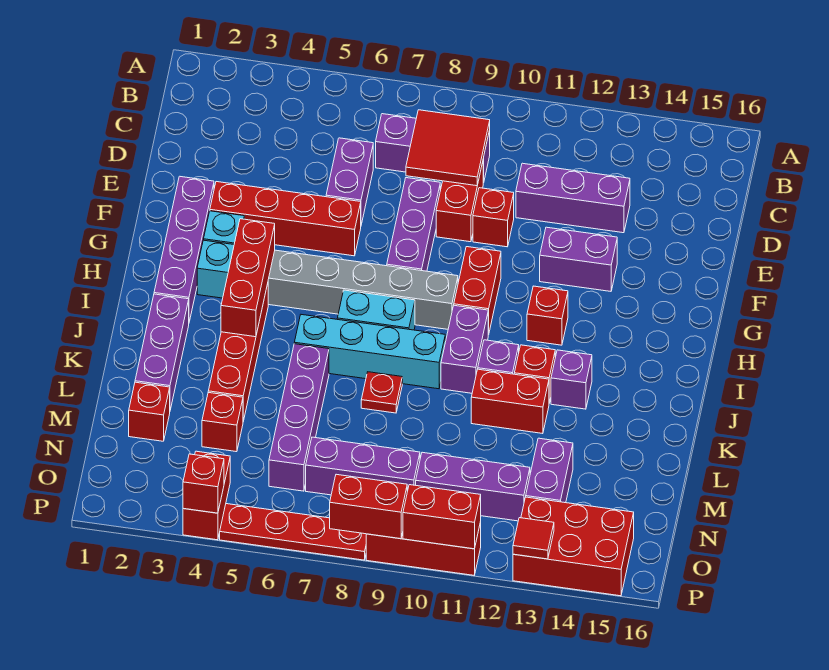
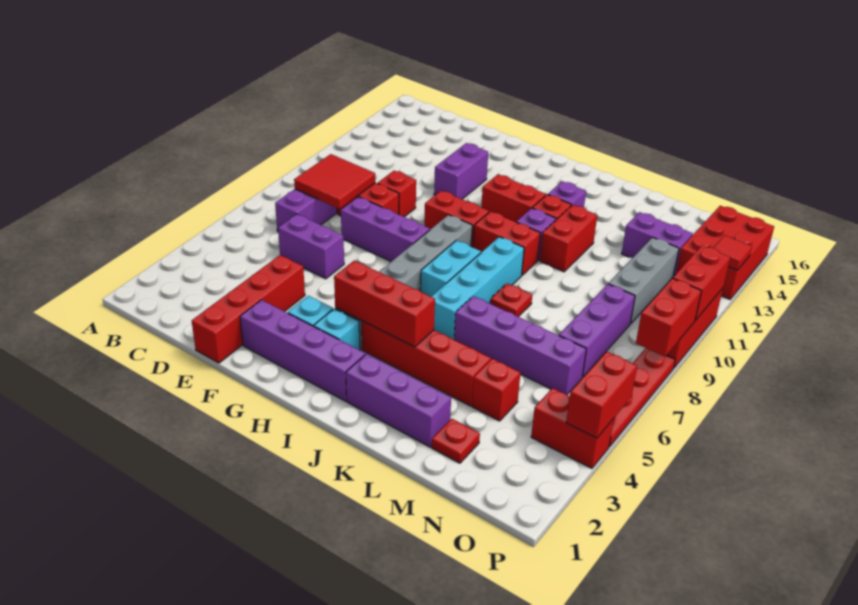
purple brick D11:D13 level 1 -> none
red brick F3:F6 level 1 -> red brick E1:E4 level 1
red brick H12 level 1 -> red brick H12:I12 level 1
purple brick I10:J10 level 1 -> red brick I10:J10 level 1
red brick M2 level 1 -> red plate M2 level 1
purple brick N10:N12 level 1 -> grey brick N10:N12 level 1
red brick P4 level 2 -> red brick P4:P5 level 2

